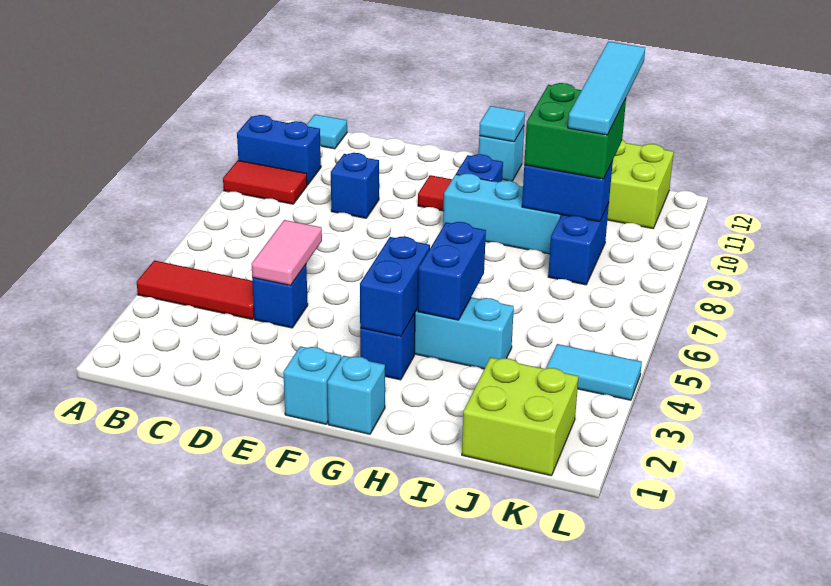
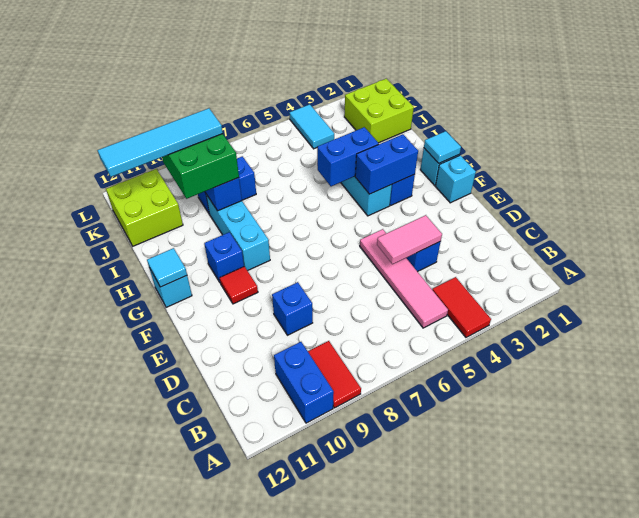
red tile A4:C4 level 1 -> red tile A4:B4 level 1
none -> pink tile B5:E5 level 1
cyan tile B12 level 1 -> cyan tile G1 level 2

